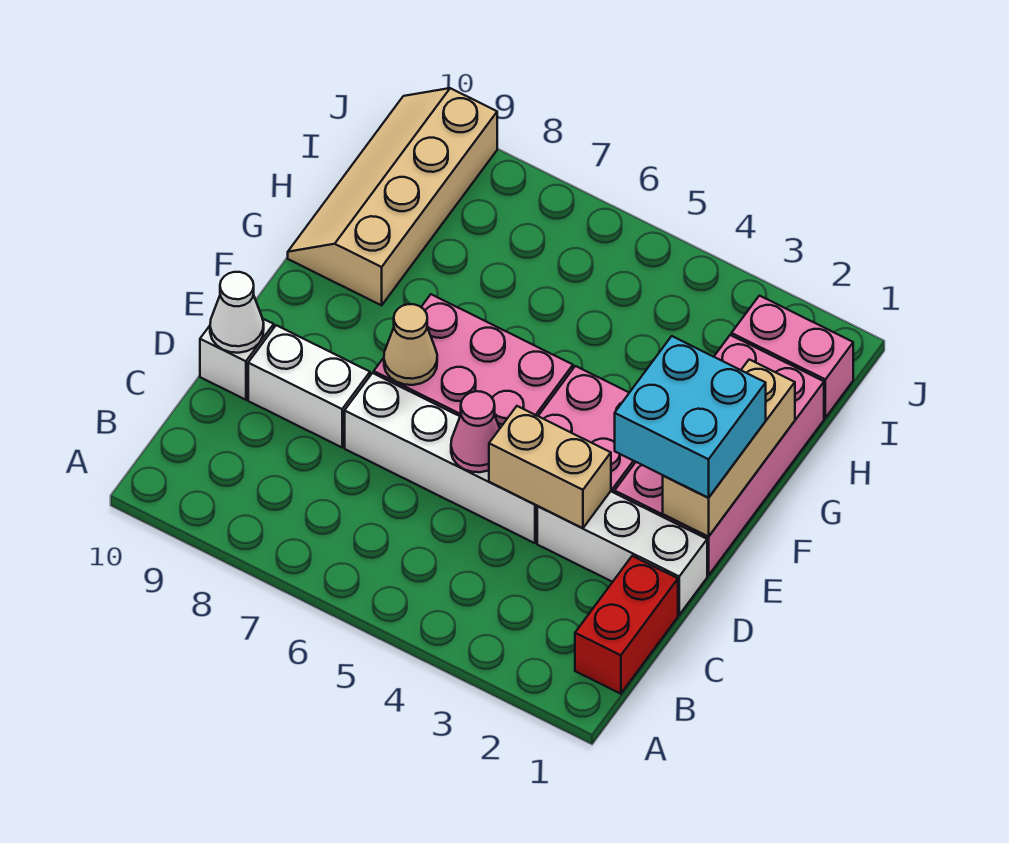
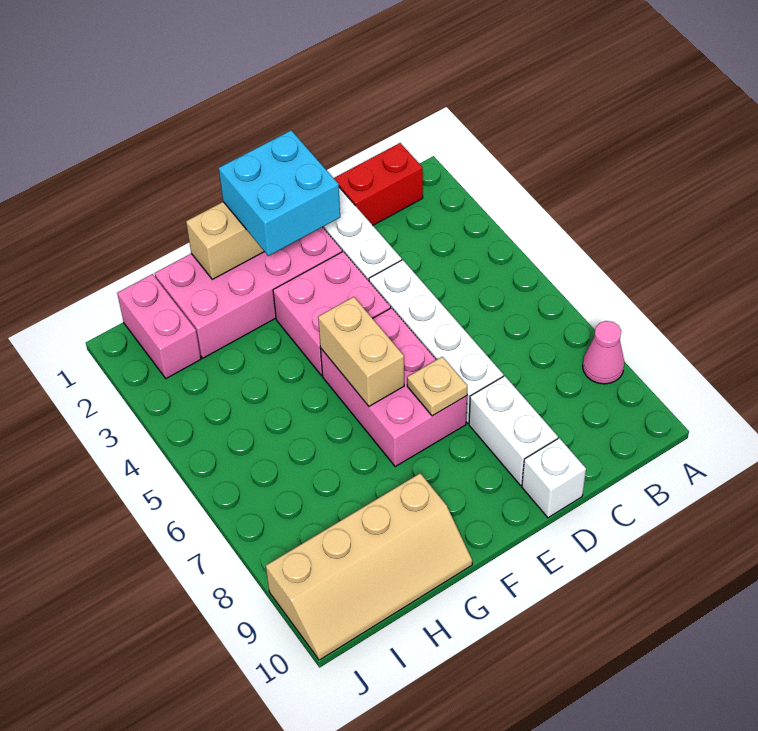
tan brick D3:D4 level 2 -> tan brick F5:F6 level 2
pink cone D5 level 2 -> pink cone A8 level 1
white cone D10 level 2 -> none
tan cone E7 level 2 -> tan plate E7 level 2

